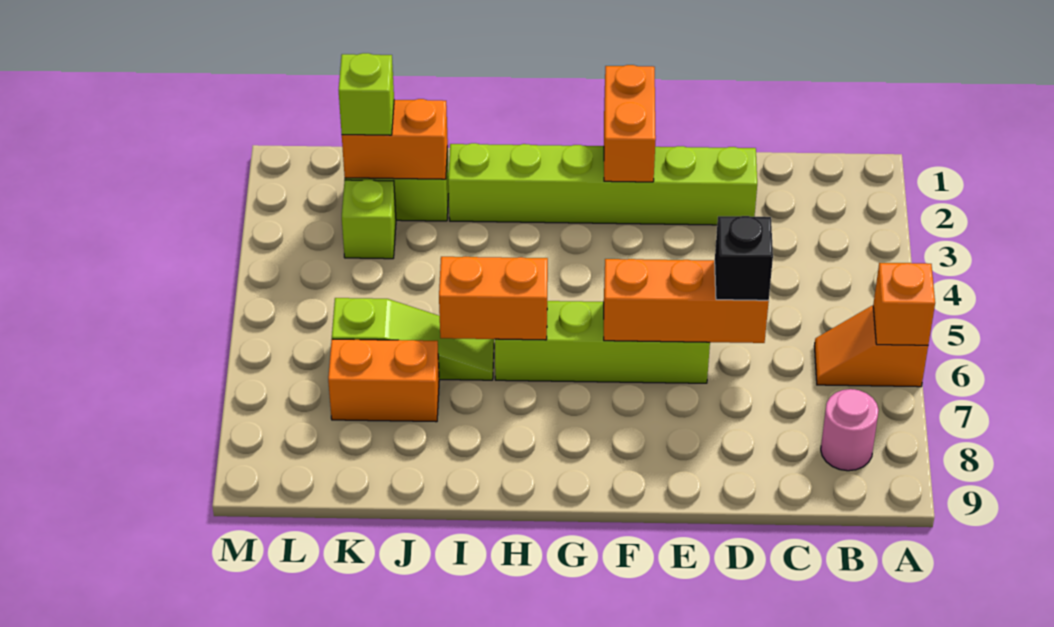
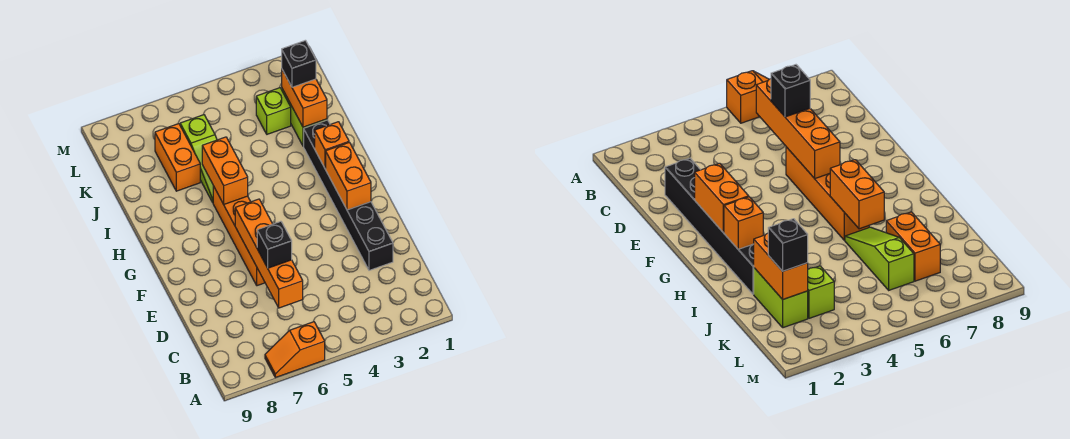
orange slope A6:B6 level 1 top A -> orange slope A6:A7 level 1 top 6
orange brick A6 level 2 -> orange brick H2 level 2
pink round brick B8 level 1 -> none
lime brick D2:I2 level 1 -> black brick D2:I2 level 1
orange brick D6:F6 level 2 -> orange brick C6:F6 level 2
lime brick E6:H6 level 1 -> orange brick E6:H6 level 1
orange brick F1:F2 level 2 -> orange brick F2:G2 level 2
lime brick K2 level 3 -> black brick K2 level 3

